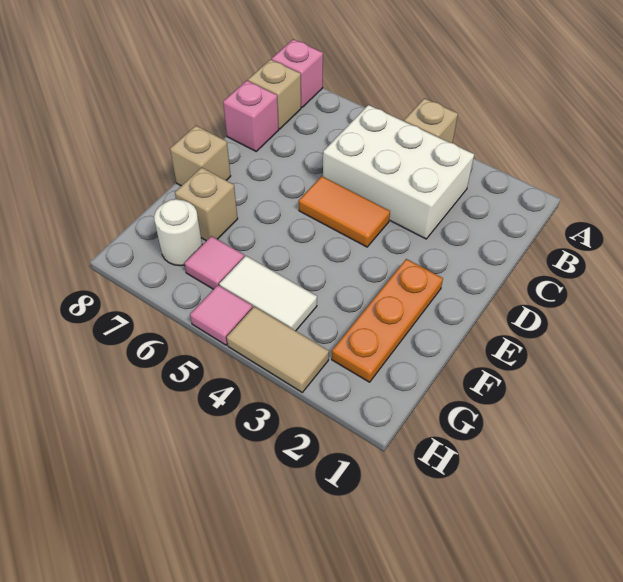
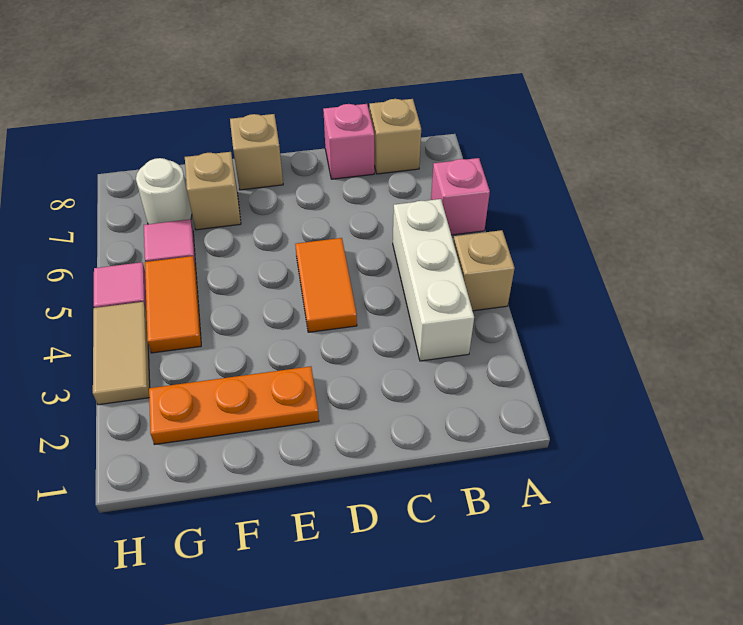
pink brick A8 level 1 -> pink brick A6 level 1
white brick B3:C5 level 1 -> white brick B3:B5 level 1
white tile G4:G5 level 1 -> orange tile G4:G5 level 1

